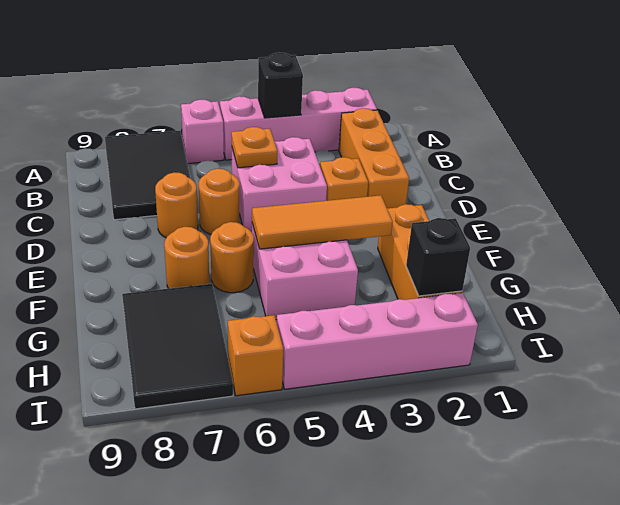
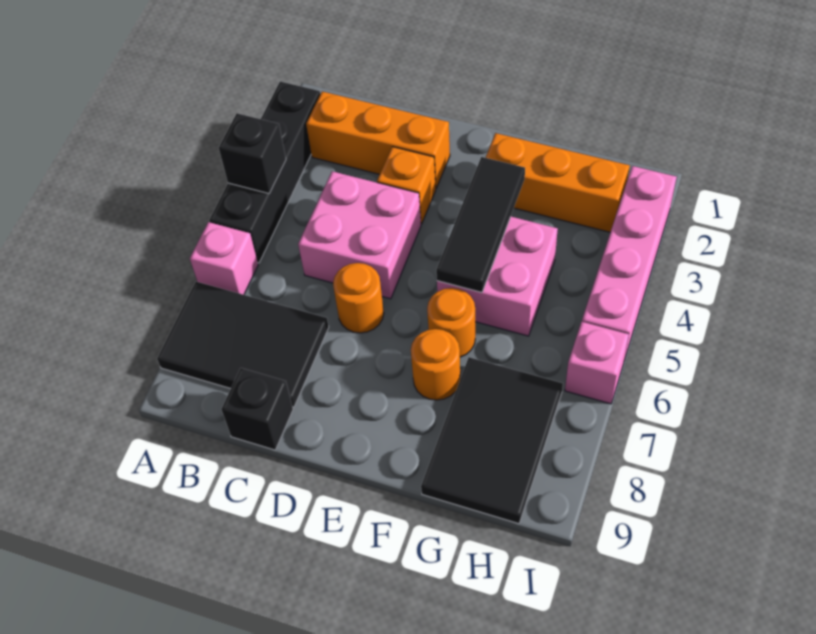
pink brick A2:A5 level 1 -> black brick A2:A5 level 1
orange plate C5 level 2 -> none
orange round brick D7 level 1 -> none
orange tile F3:F5 level 2 -> black tile F3:F5 level 2
black tile G7:I8 level 1 -> black tile G7:H9 level 1
black brick H2 level 2 -> black brick C9 level 1
orange brick I6 level 1 -> pink brick I6 level 1

